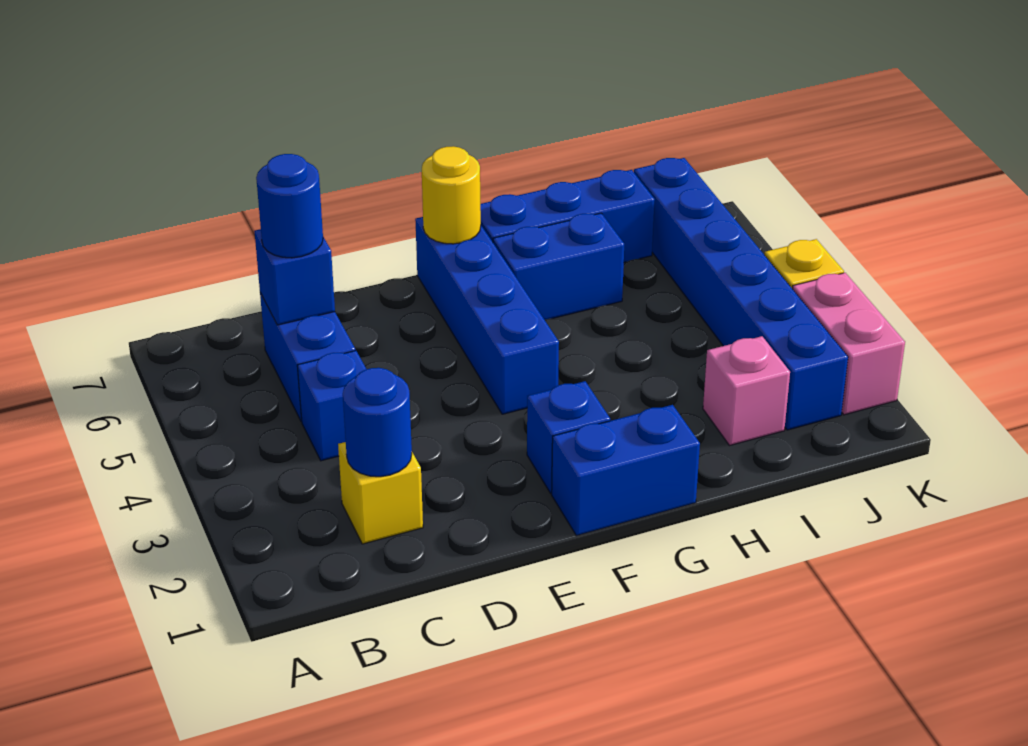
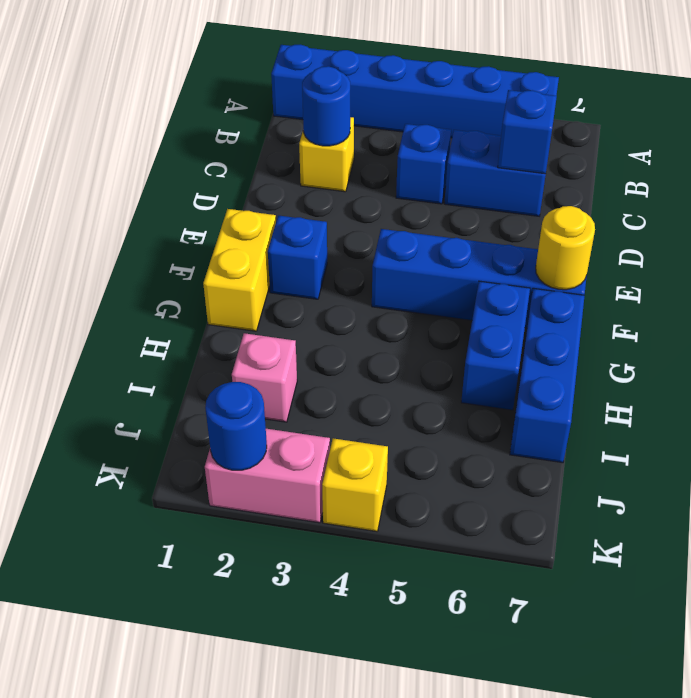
blue round brick C6 level 3 -> blue round brick K2 level 2
blue brick F1:G1 level 1 -> yellow brick F1:G1 level 1
blue brick J2:J7 level 1 -> blue brick A1:A6 level 1

